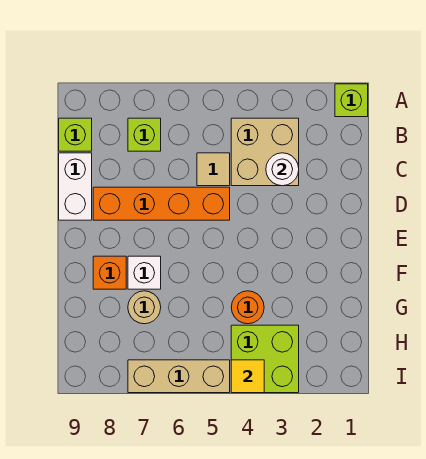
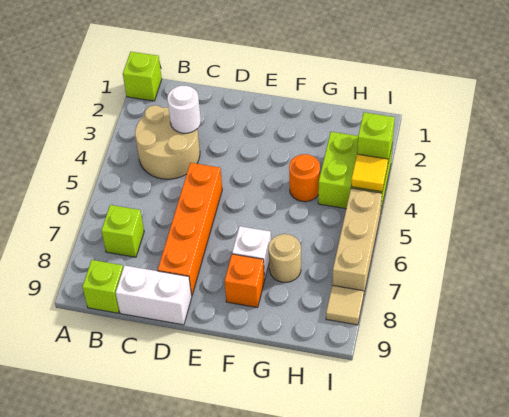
tan brick B3:C4 level 1 -> tan round brick B3:C4 level 1
tan tile C5 level 1 -> tan tile I8 level 1
none -> lime brick I3 level 2

